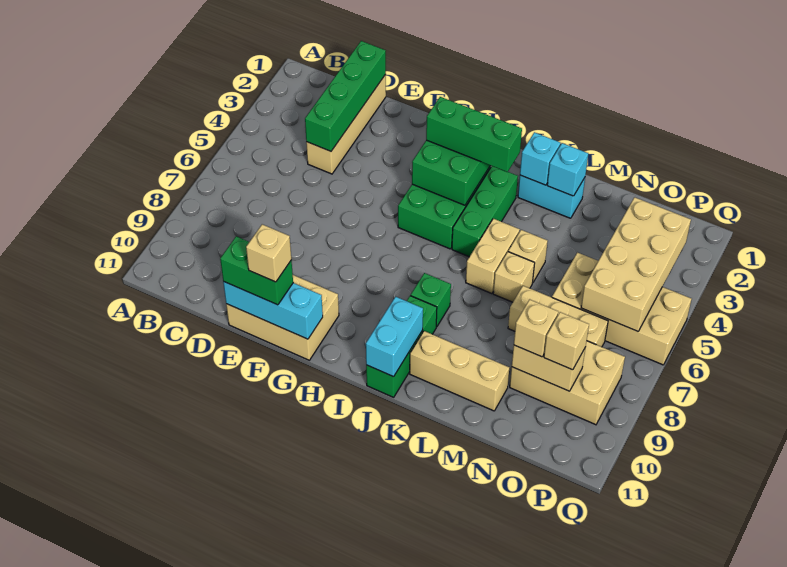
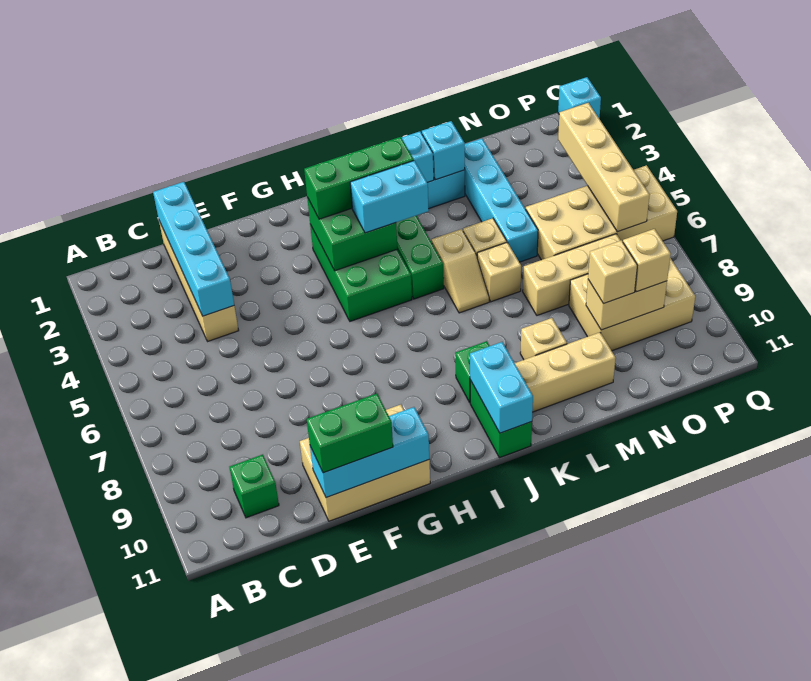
green brick D1:D4 level 2 -> cyan brick D1:D4 level 2
tan brick F11 level 4 -> tan brick L9 level 1
none -> cyan brick I4:J4 level 3
green brick J8 level 1 -> green brick C10 level 1
tan brick K5:K6 level 1 -> tan slope K5:K6 level 1 top 5
none -> cyan brick M2:M5 level 1
tan brick O3:P6 level 2 -> tan brick P3:P6 level 2
none -> cyan brick Q1 level 1

